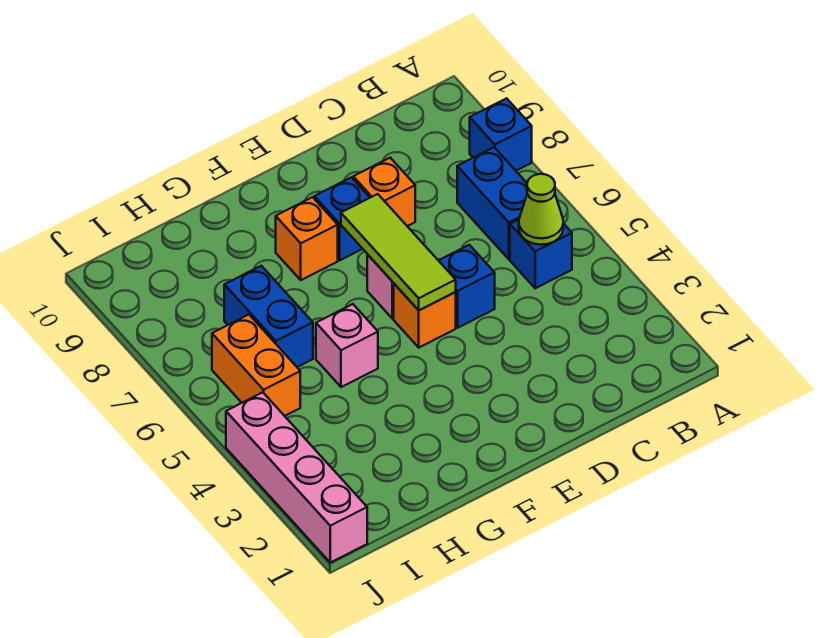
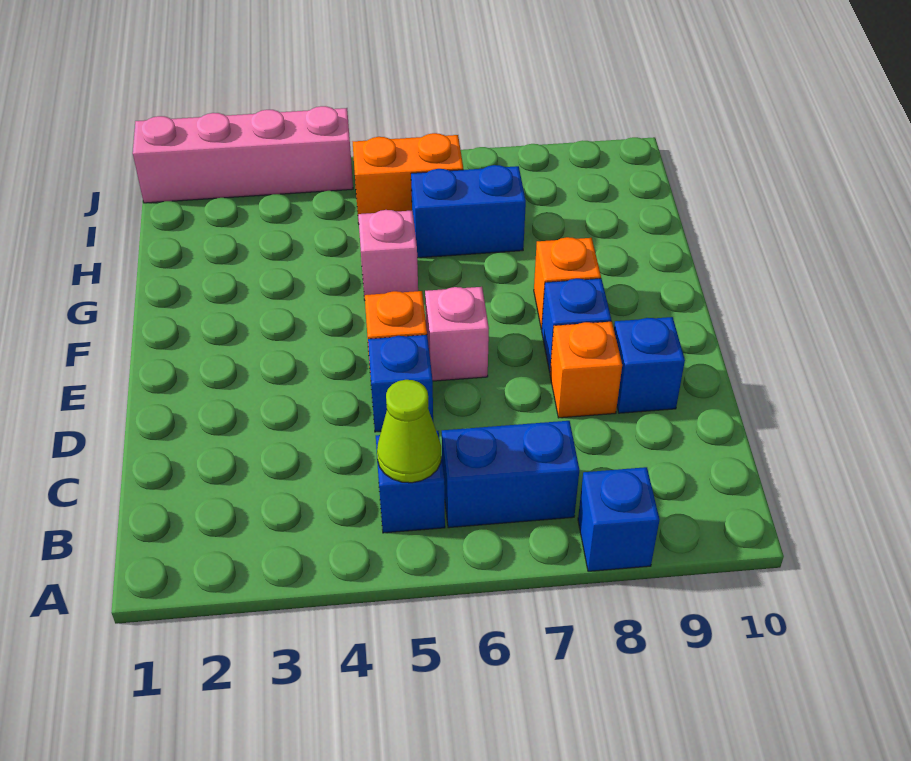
none -> blue brick D9 level 1
lime tile E5:E7 level 2 -> none

